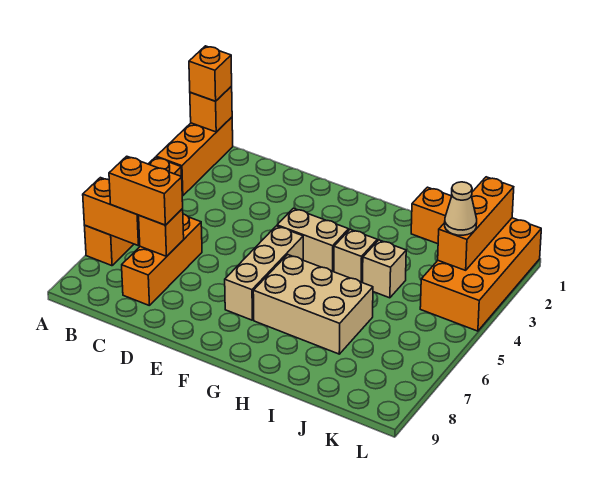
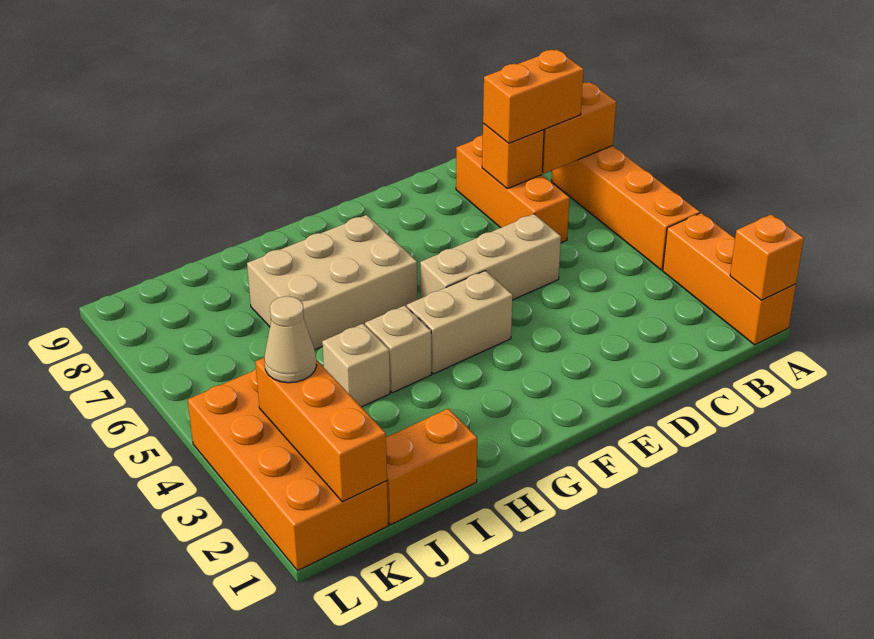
orange brick A1 level 3 -> none
tan brick F5:F7 level 1 -> tan brick D5:F5 level 1

